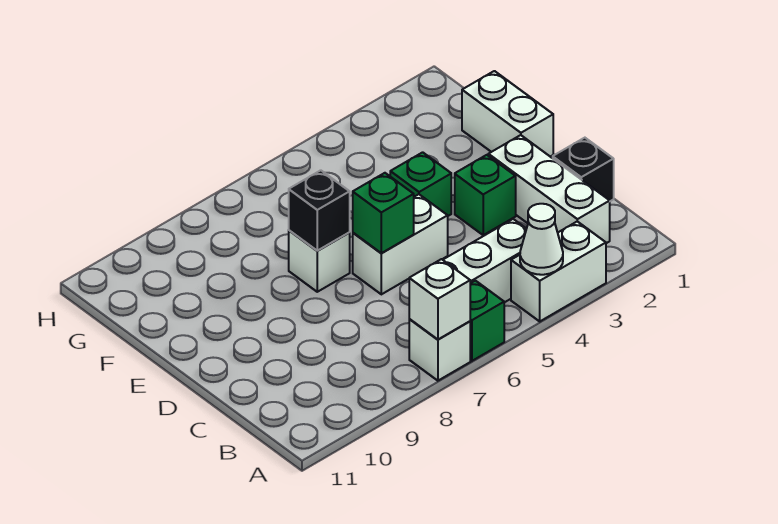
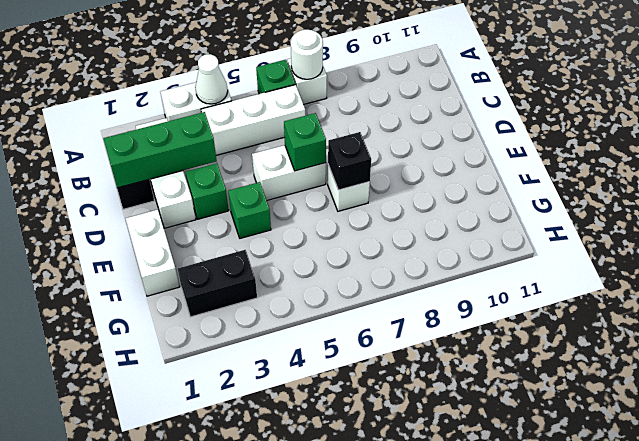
white brick A7 level 2 -> white round brick A7 level 2
none -> green brick C1:C3 level 2
none -> black brick G2:G3 level 1

